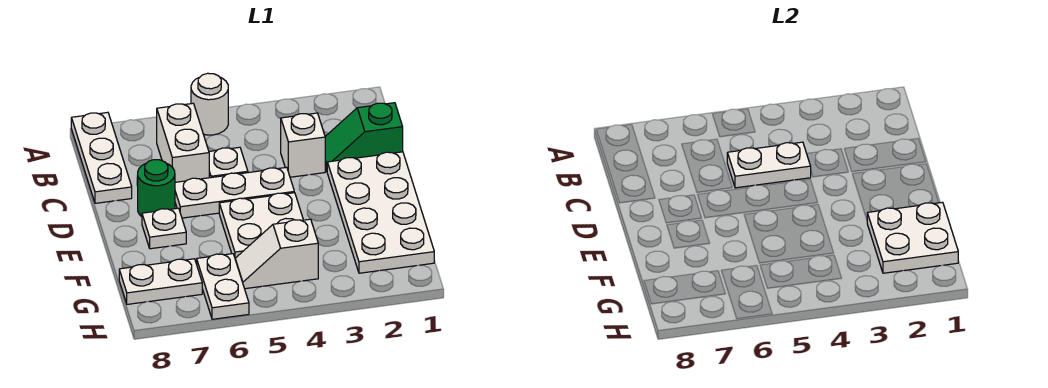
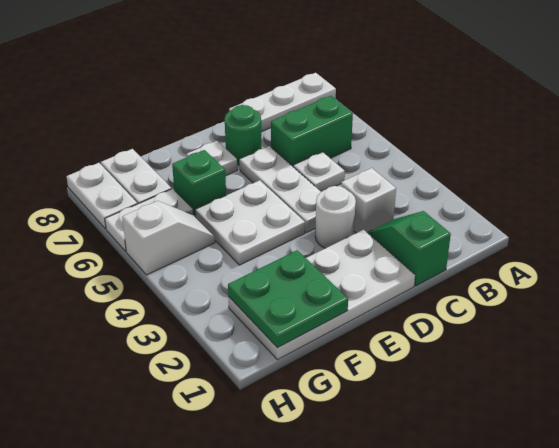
white round brick A5 level 1 -> white round brick D3 level 1
white brick B6:C6 level 1 -> green brick B6:C6 level 1
white plate C4:C5 level 2 -> white plate H7:H8 level 1
white plate F1:G2 level 2 -> green plate F1:G2 level 2
none -> green brick F6 level 1
white slope G4:G5 level 1 top 4 -> white slope G5:H5 level 1 top H

